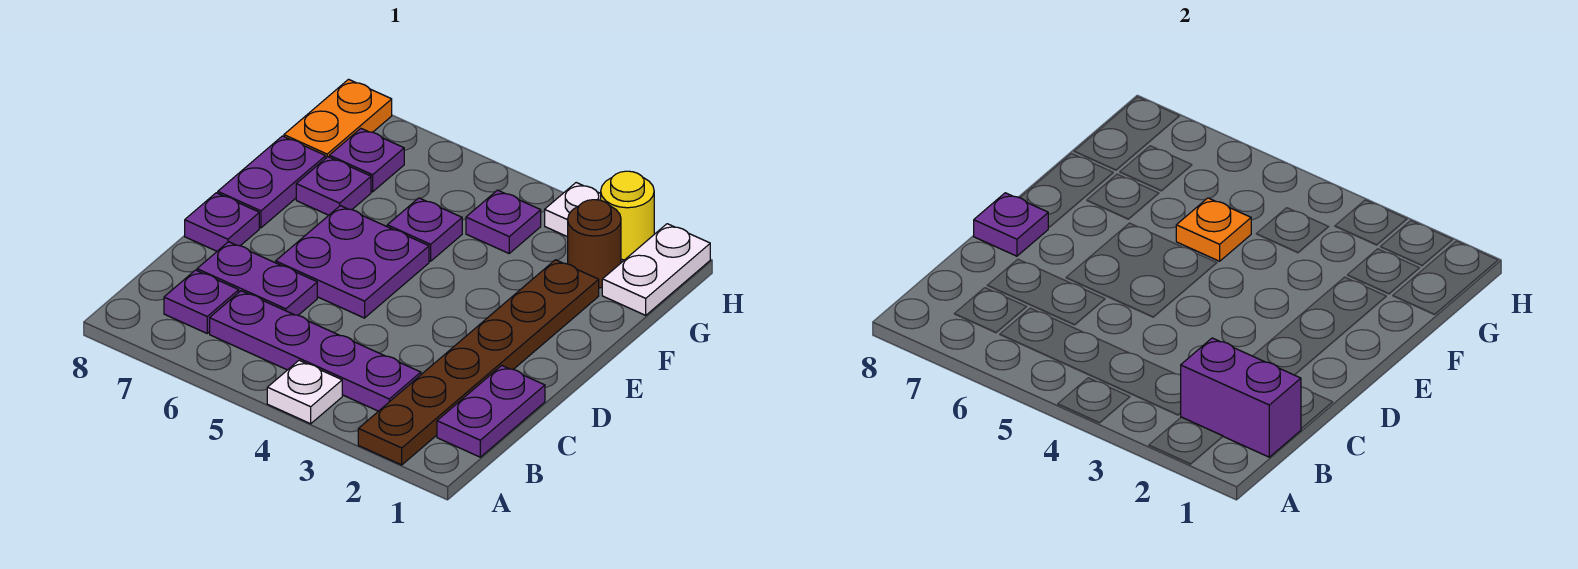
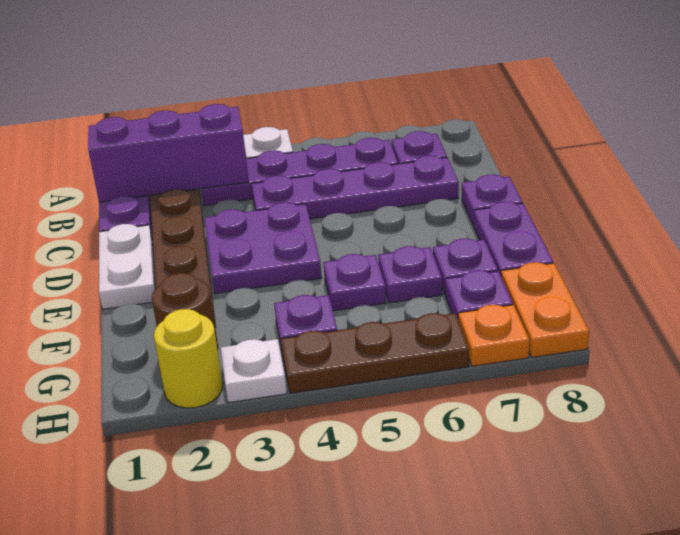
purple brick B1:B2 level 2 -> purple brick B1:B3 level 2
purple plate C6:C7 level 1 -> purple plate C4:C7 level 1
purple plate D5:E6 level 1 -> purple plate D3:E4 level 1
purple plate D8 level 2 -> purple plate F6 level 1
orange plate F5 level 2 -> orange plate H7 level 1
white plate G1:H1 level 1 -> white plate D1:E1 level 1
none -> brown plate H4:H6 level 1

